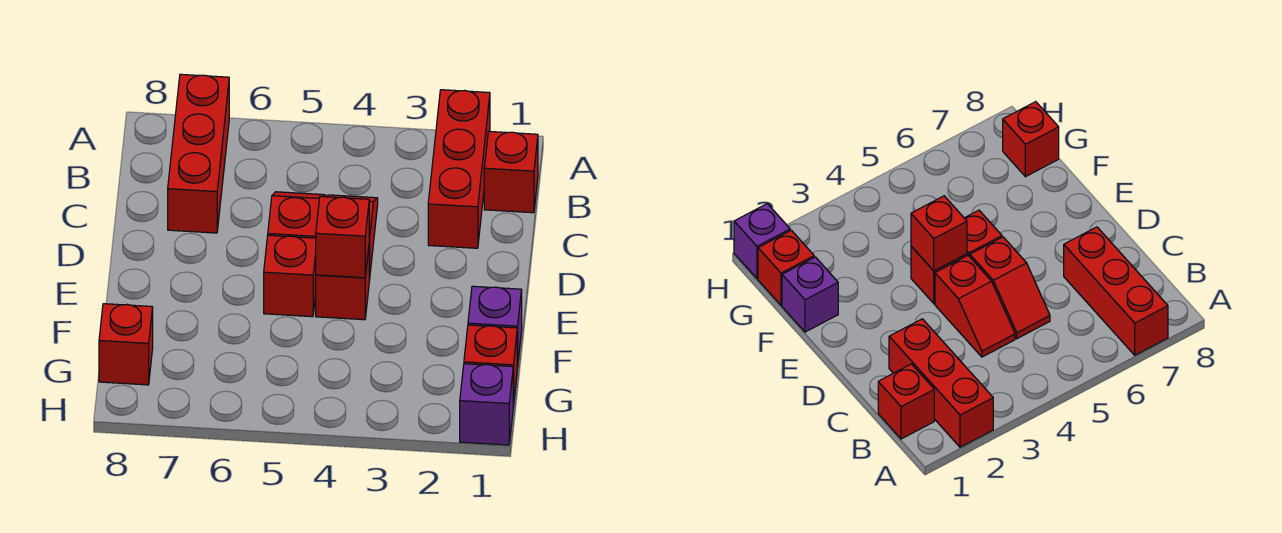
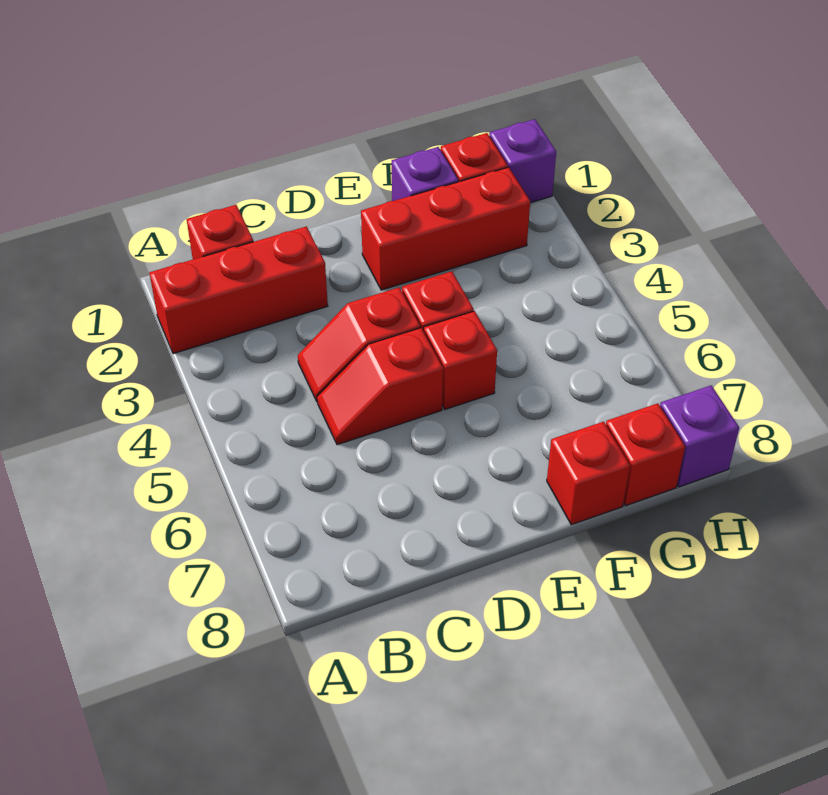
red brick A7:C7 level 1 -> red brick E2:G2 level 1
red brick E4 level 2 -> red brick F8 level 1
none -> purple brick H8 level 1

